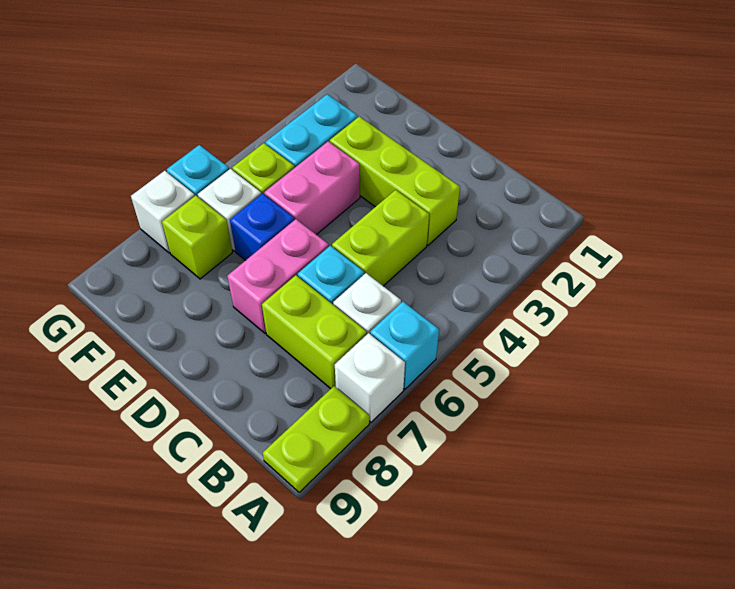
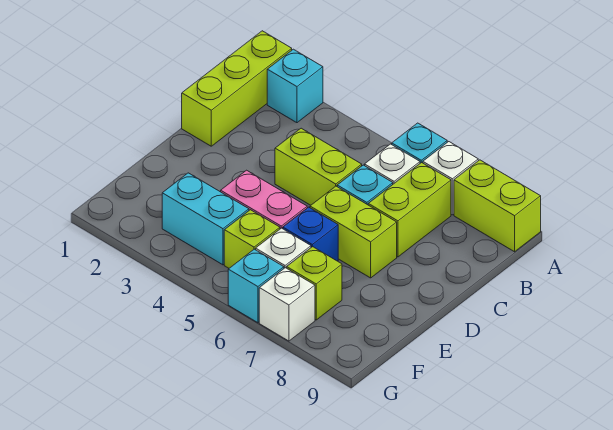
none -> cyan brick A2 level 1
lime plate A8:A9 level 1 -> lime brick A8:A9 level 1
lime brick C3:E3 level 1 -> lime brick A1:C1 level 1
pink brick D6:D7 level 1 -> lime brick D6:D7 level 1

